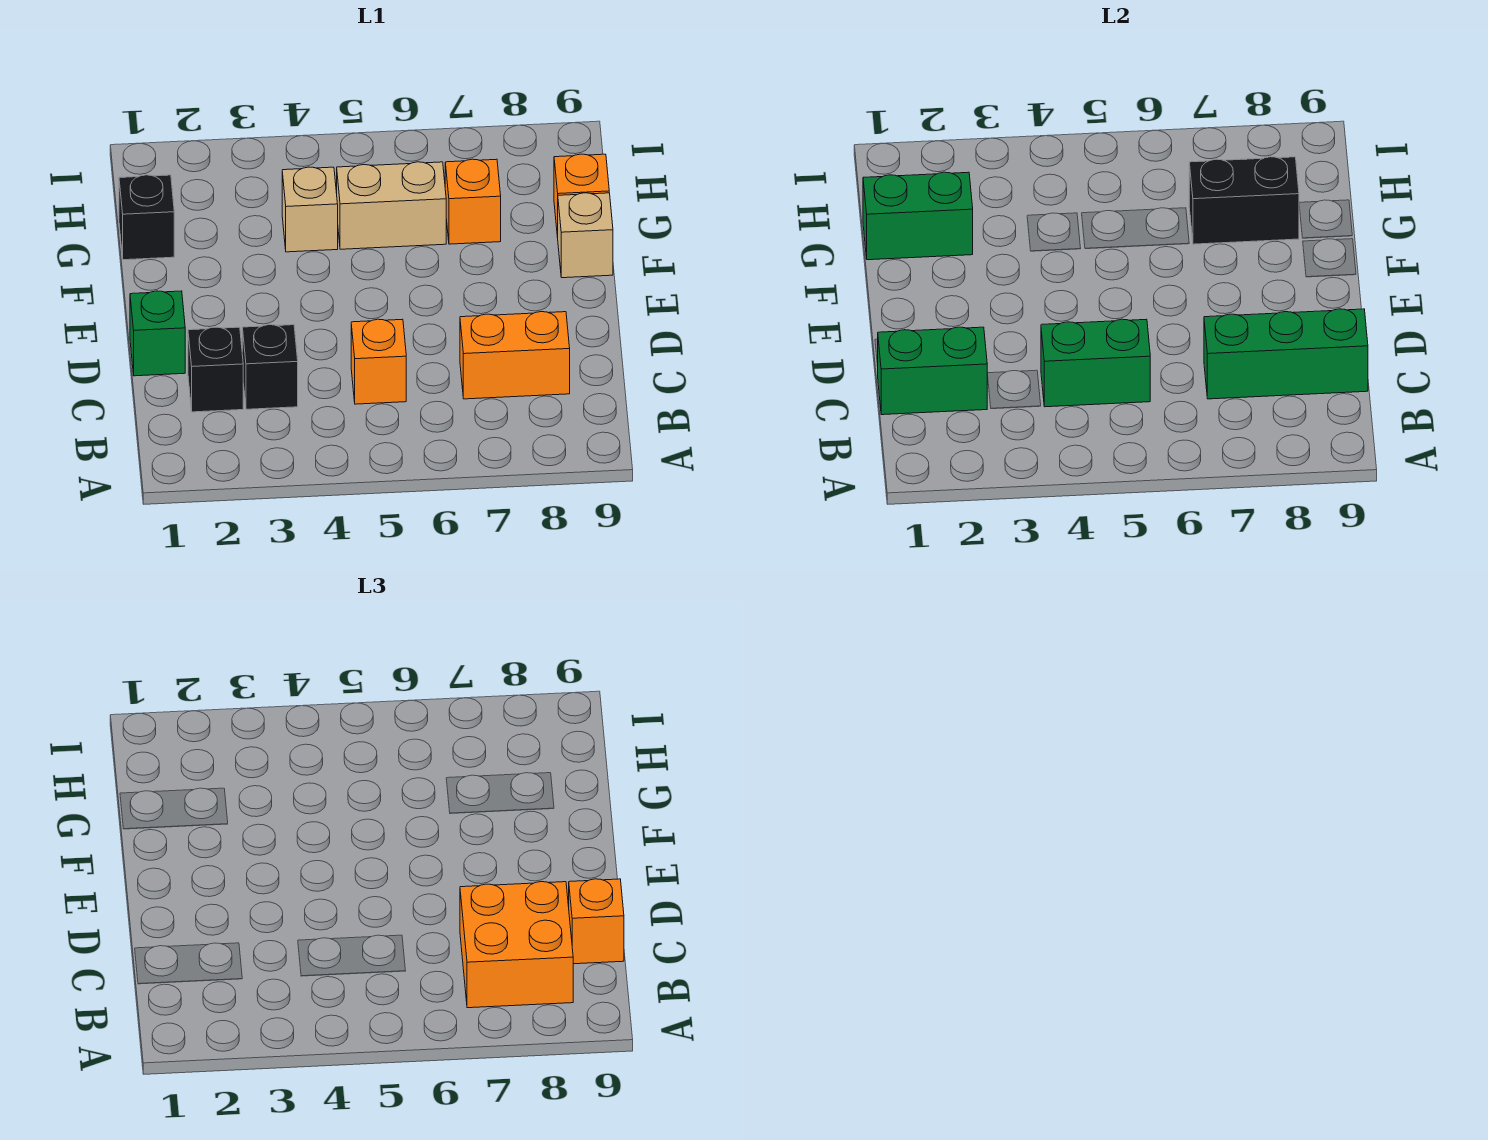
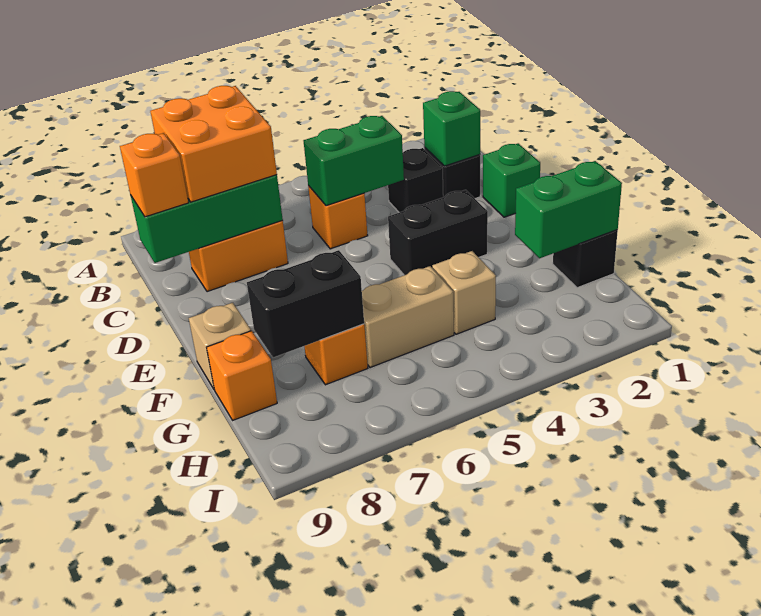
green brick C1:C2 level 2 -> green brick C2 level 2
none -> black brick E3:E4 level 1

